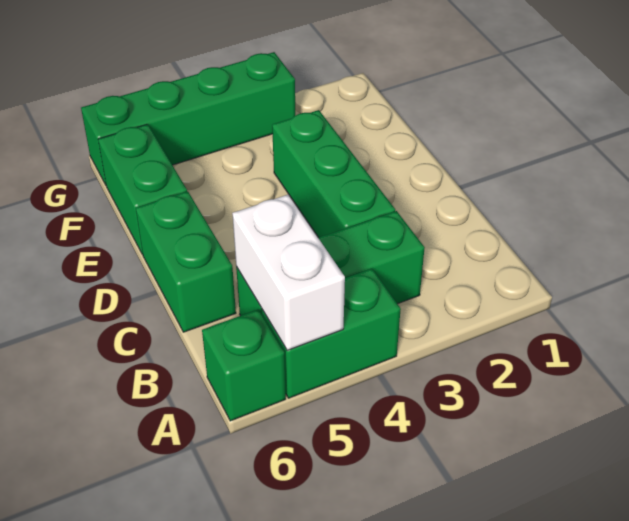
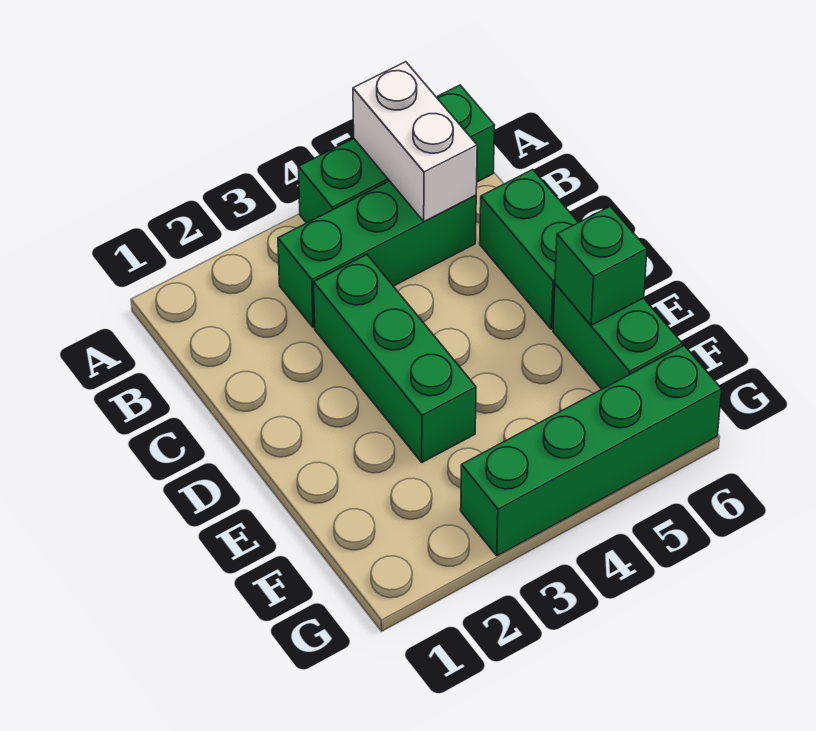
none -> green brick E6 level 2

